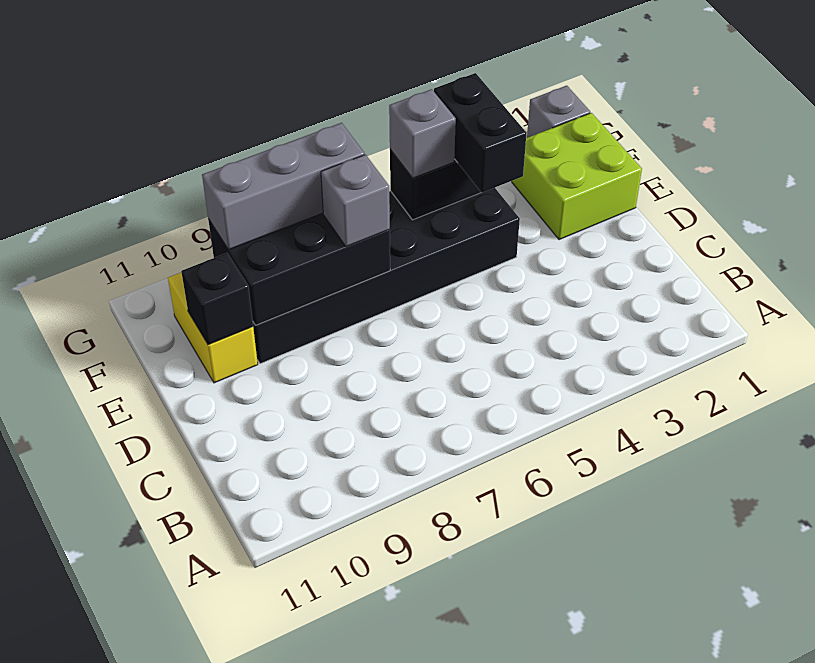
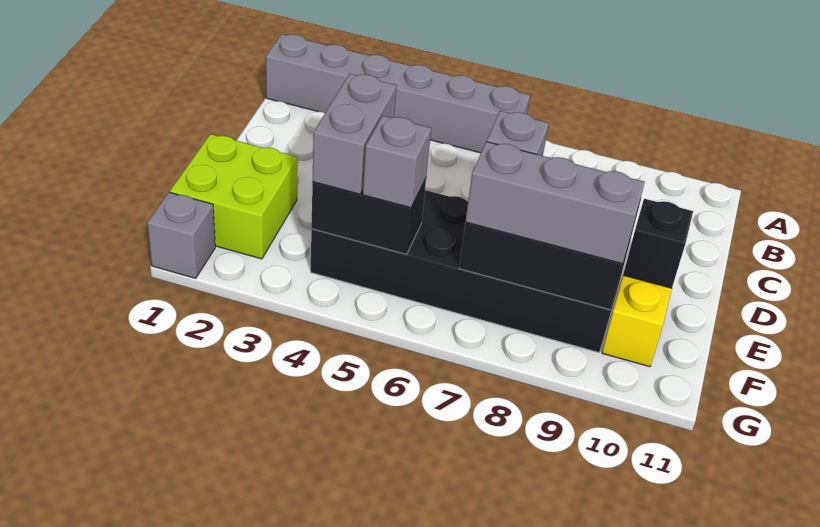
none -> grey brick A1:A6 level 1
black brick E4:F4 level 3 -> grey brick E4:F4 level 3

